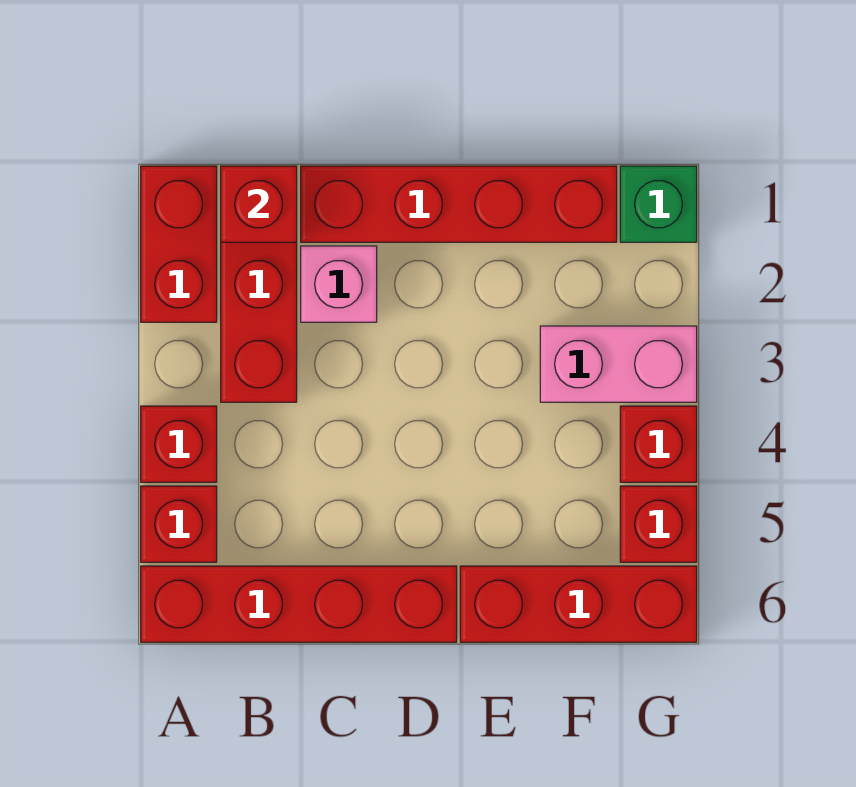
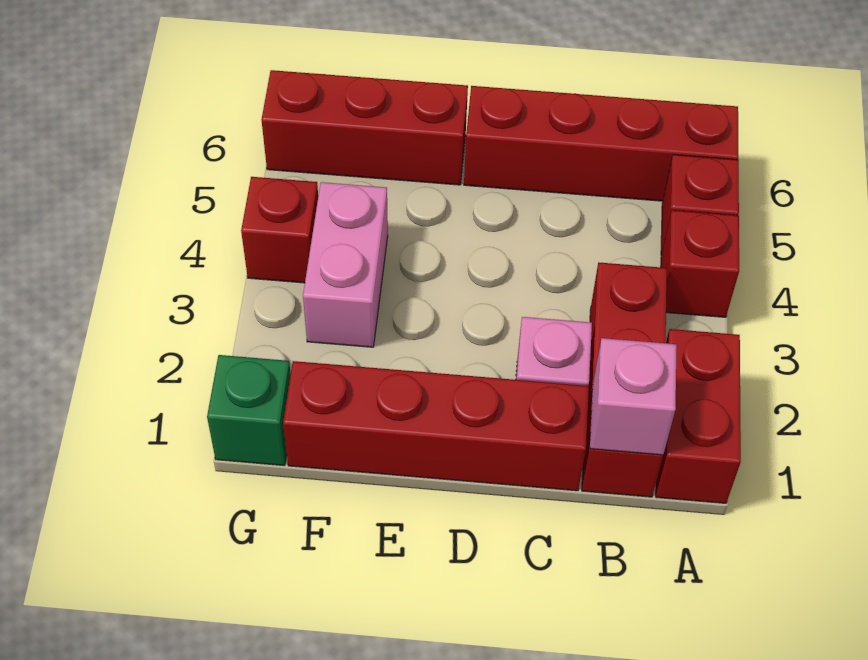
red brick B1 level 2 -> pink brick B1 level 2
pink brick F3:G3 level 1 -> pink brick F3:F4 level 1
red brick G5 level 1 -> none

